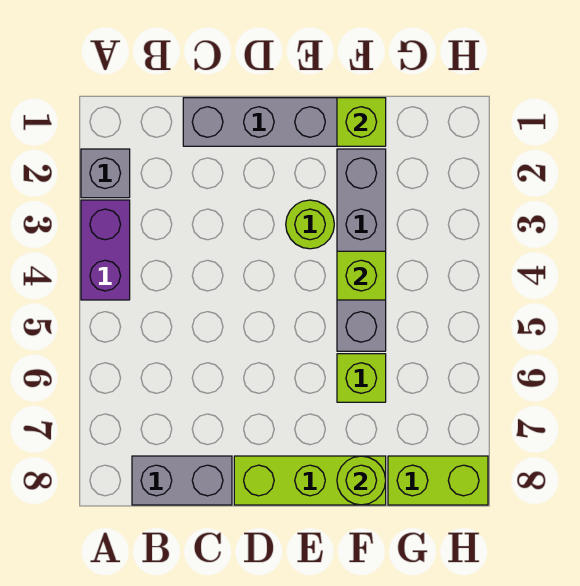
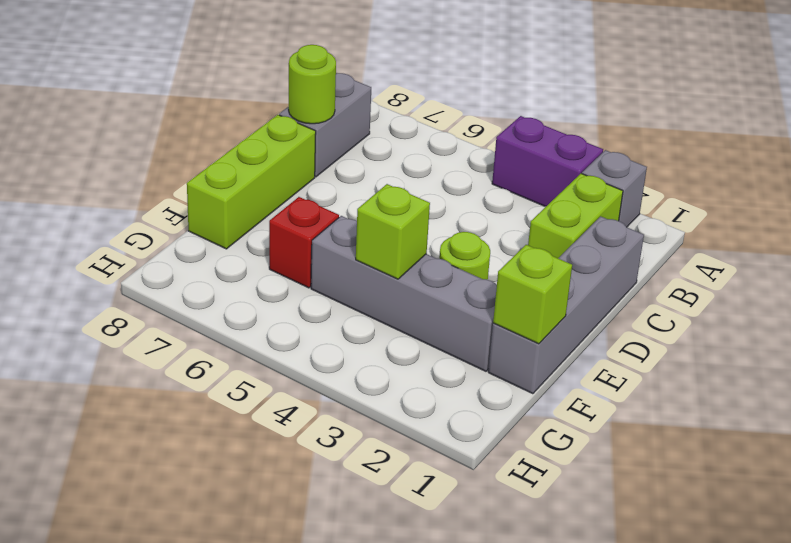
lime brick F6 level 1 -> red brick F6 level 1
lime round brick F8 level 2 -> lime round brick C8 level 2
lime brick G8:H8 level 1 -> lime brick B2:C2 level 1

